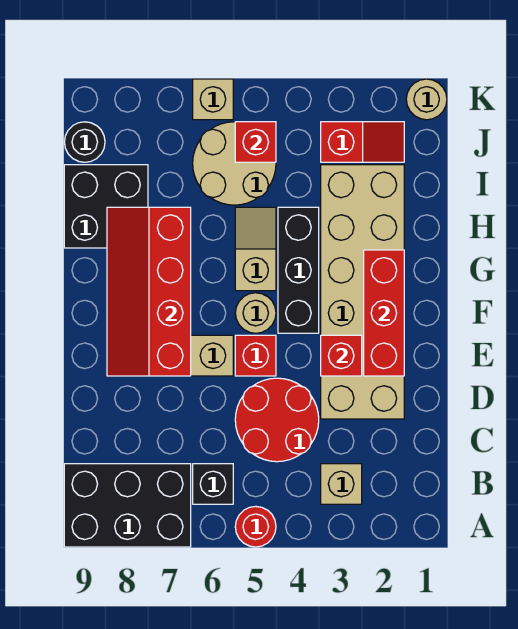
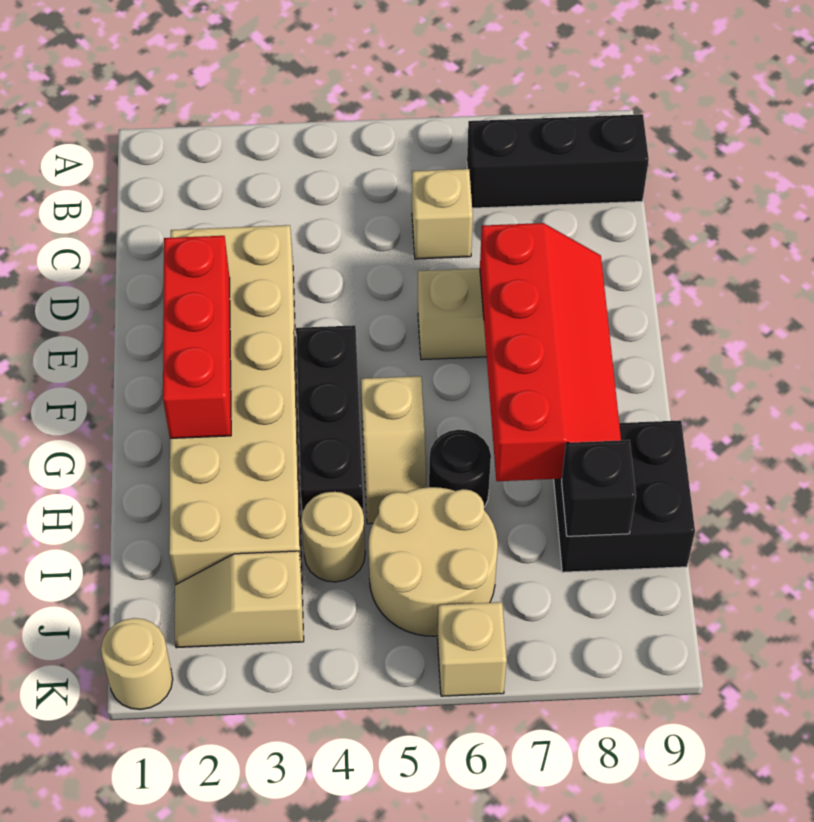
red round brick A5 level 1 -> none
black brick A7:B9 level 1 -> black brick B7:B9 level 1
tan brick B3 level 1 -> tan brick C6 level 1
black brick B6 level 1 -> black brick I8 level 2
red round brick C4:D5 level 1 -> none
red brick E3 level 2 -> none
red brick E5 level 1 -> none
tan round brick F5 level 1 -> tan round brick I4 level 1
red slope J2:J3 level 1 top 3 -> tan slope J2:J3 level 1 top 3
red brick J5 level 2 -> none
black round brick J9 level 1 -> black round brick H6 level 1

